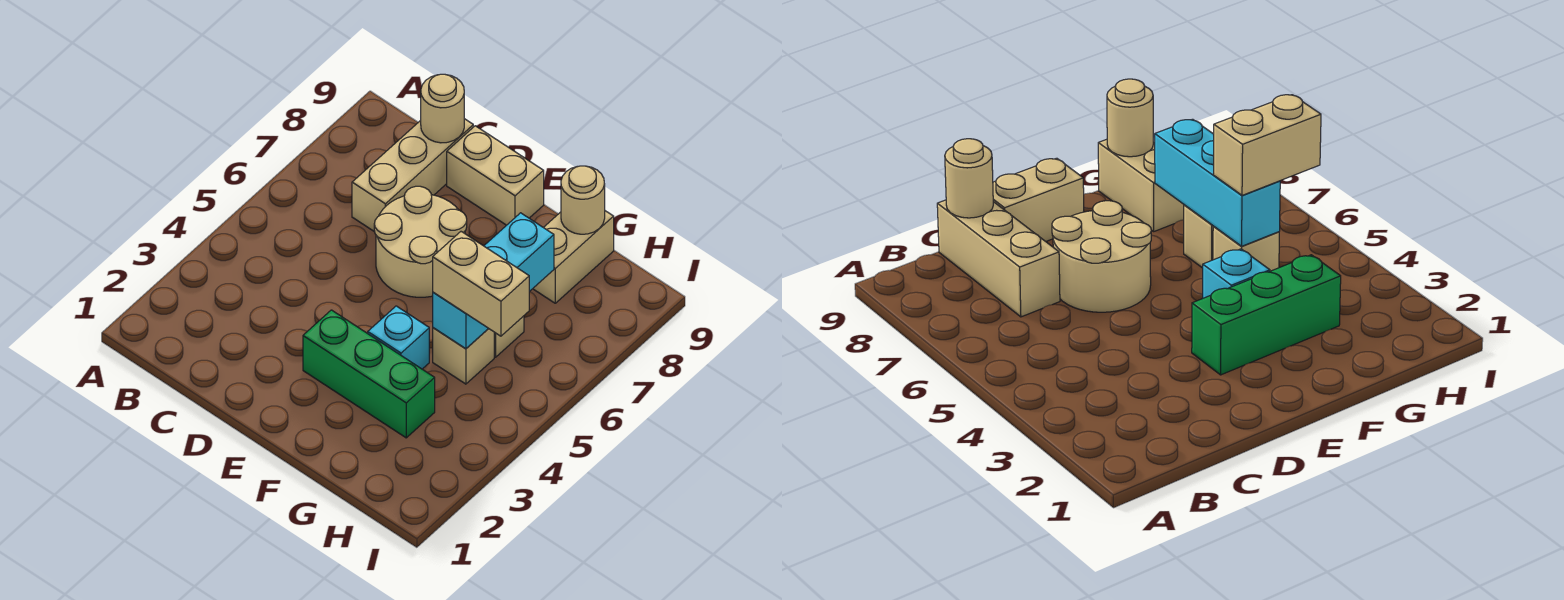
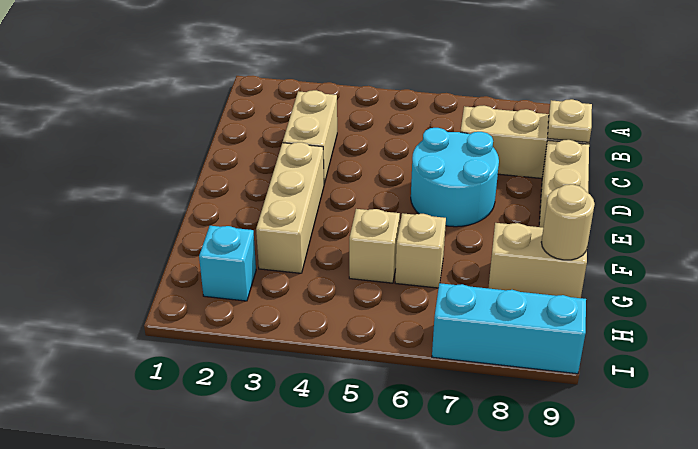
tan round brick C9 level 2 -> tan plate C9 level 2
tan round brick D6:E7 level 1 -> cyan round brick D6:E7 level 1
green brick E3:G3 level 1 -> tan brick E3:G3 level 1
cyan brick F4 level 1 -> cyan brick H2 level 1
cyan brick G5:G7 level 2 -> cyan brick I7:I9 level 1
tan brick G5:H5 level 3 -> tan brick C3:D3 level 1

